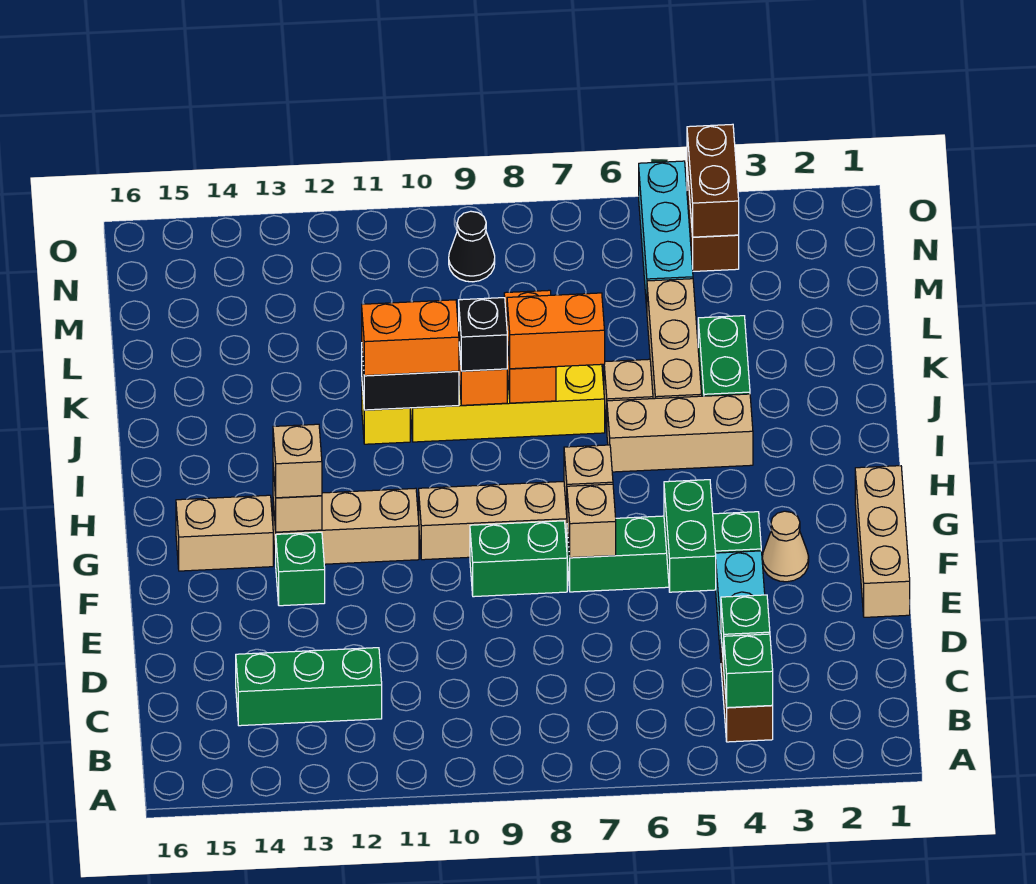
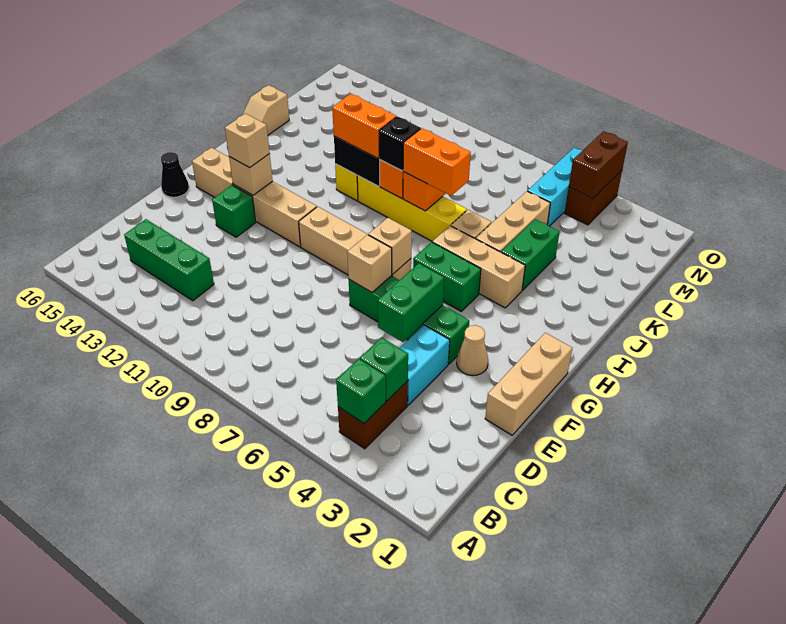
green brick F8:F9 level 1 -> green brick H5:H6 level 1
none -> tan slope J16:K16 level 1 top K
black cone N9 level 1 -> black cone F16 level 1

